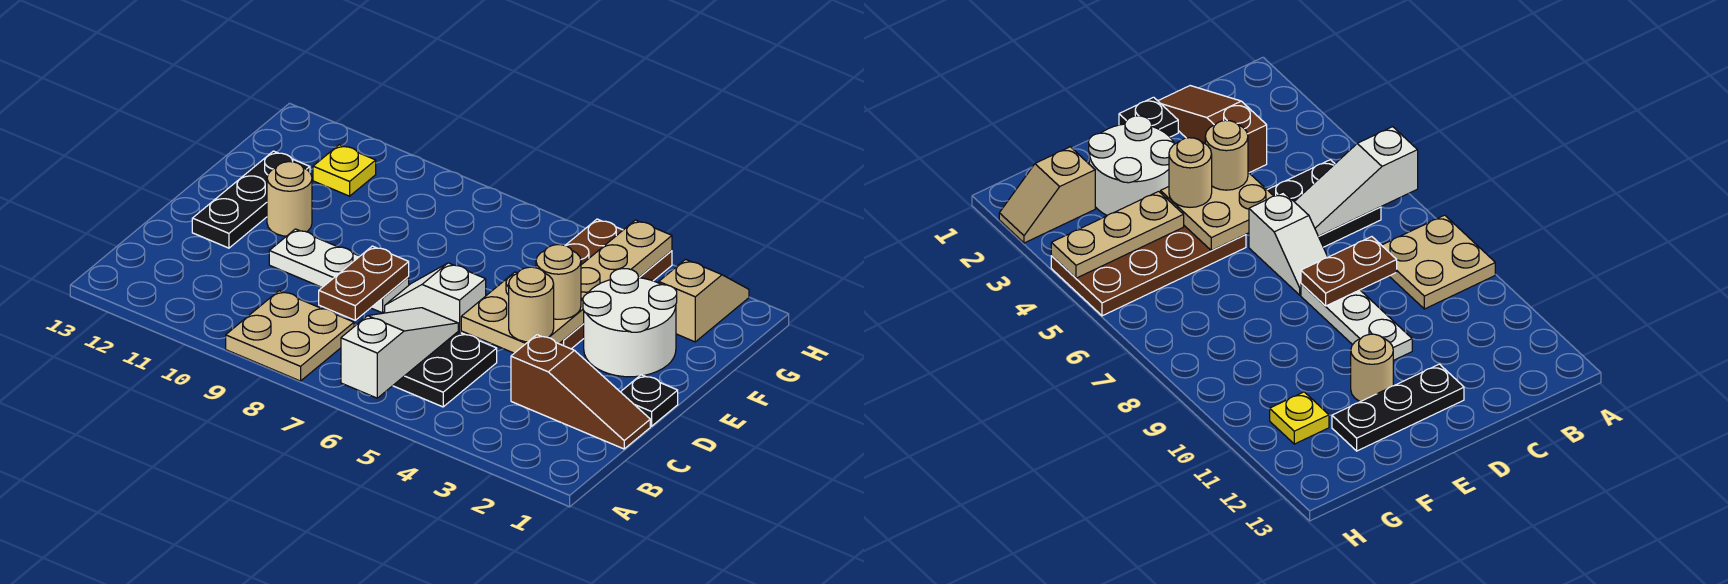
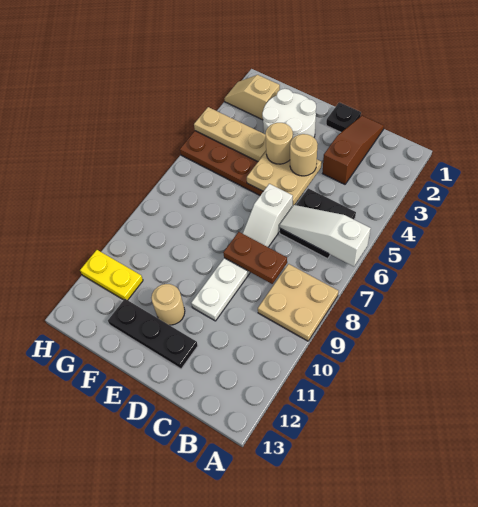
yellow plate G11 level 1 -> yellow plate G11:H11 level 1

